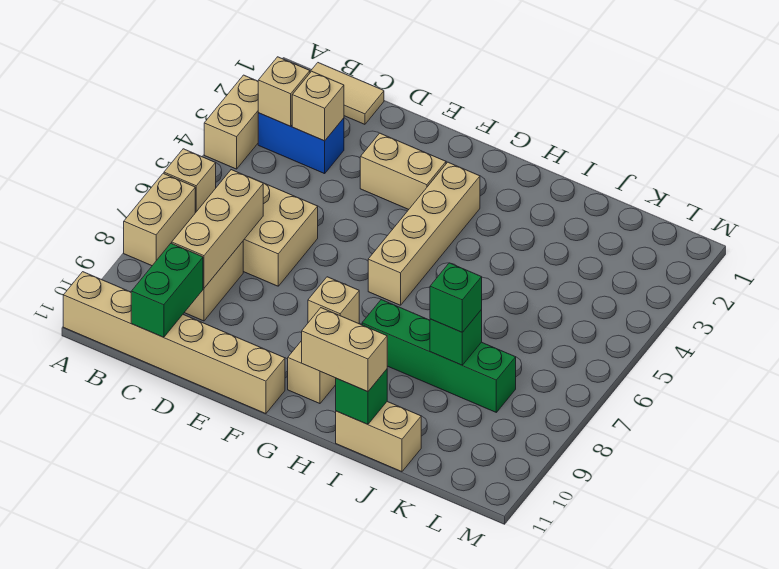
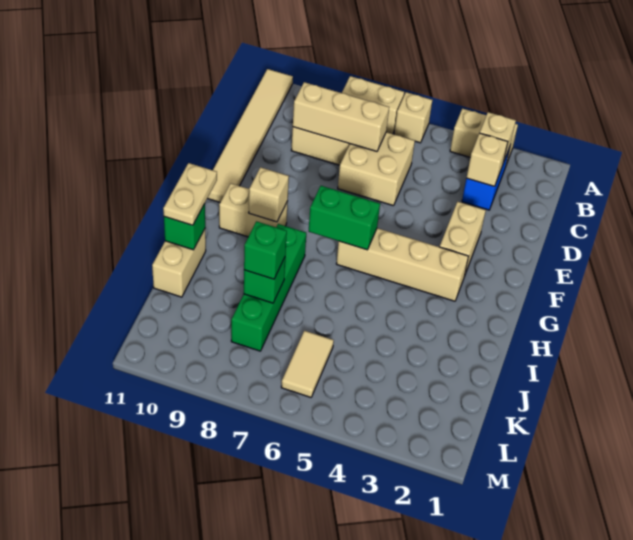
tan brick A11:F11 level 1 -> tan tile A11:F11 level 1
tan tile B1:C1 level 1 -> tan tile K6:L6 level 1
green brick C10:C11 level 2 -> green brick G6:G7 level 2
tan brick H11:I11 level 3 -> tan plate H11:I11 level 3

